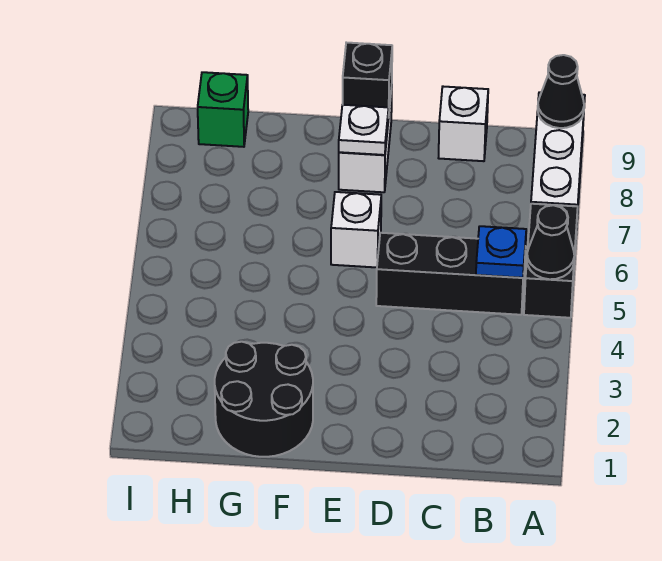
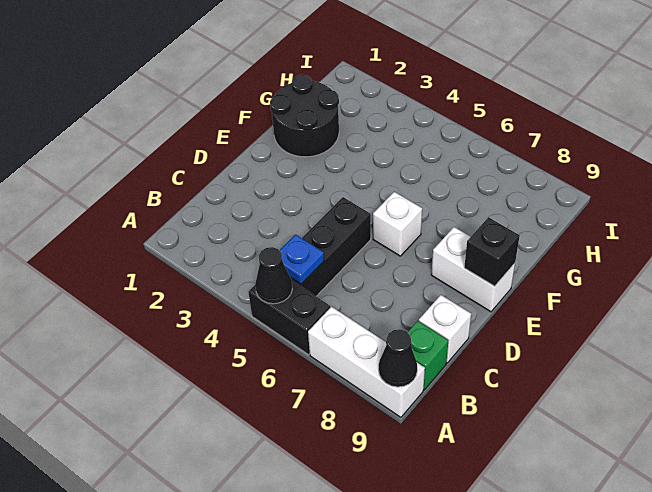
white plate E8 level 2 -> none
green brick H9 level 1 -> green brick B9 level 1

